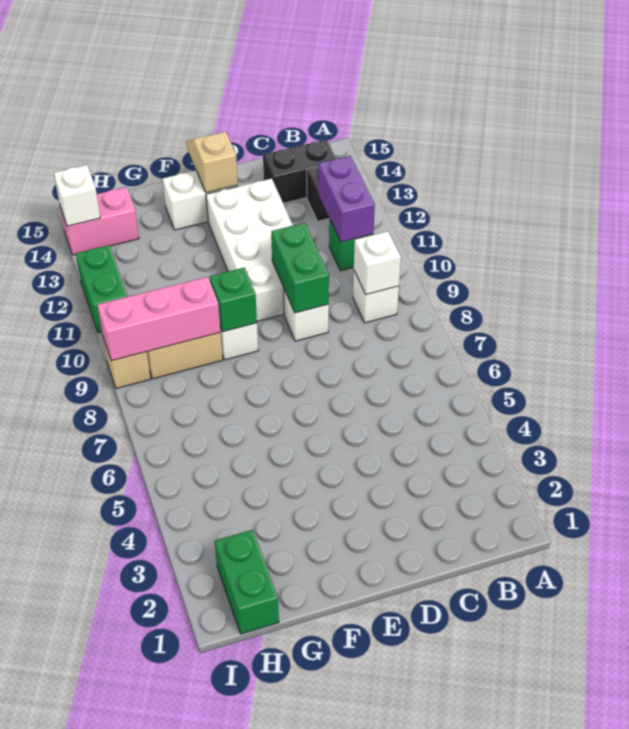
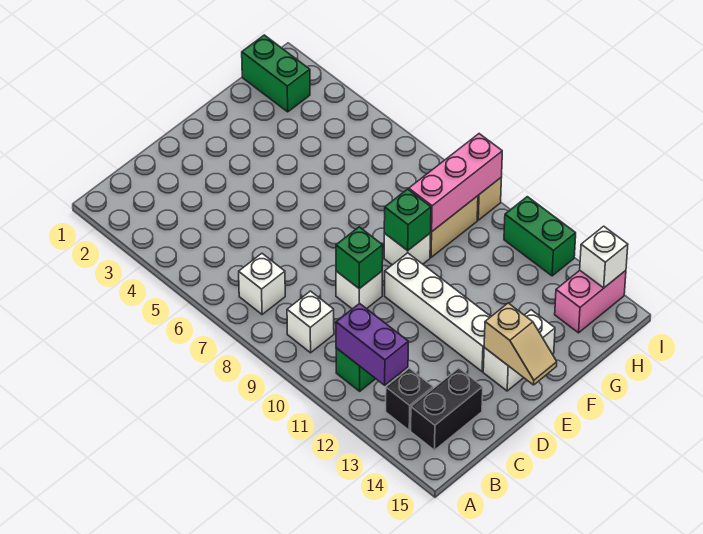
white brick B9 level 2 -> white brick B7 level 1
green brick D9:D10 level 2 -> green brick D9 level 2
white brick D10:E13 level 1 -> white brick E10:E13 level 1

